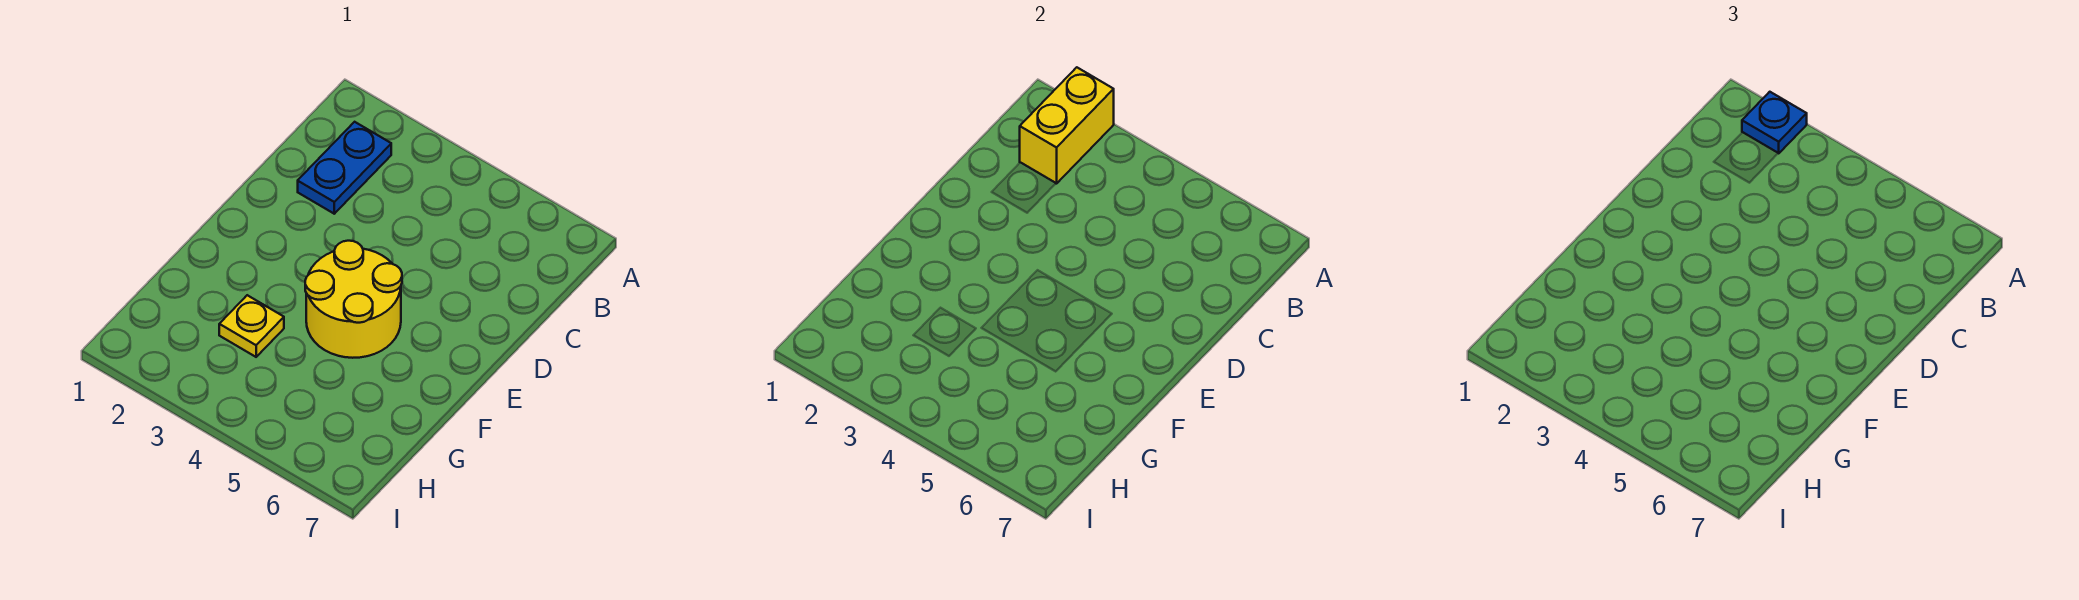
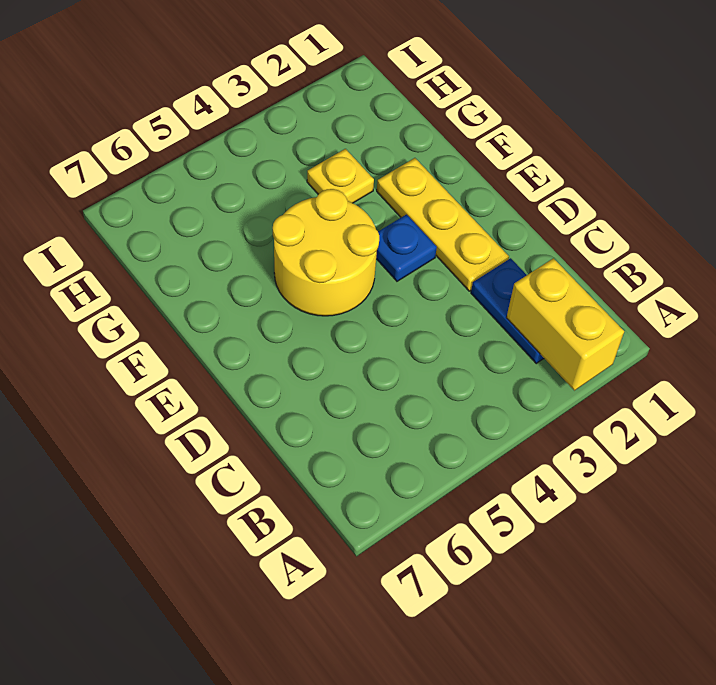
blue plate A2 level 3 -> blue plate E3 level 1
none -> yellow plate D2:F2 level 1

